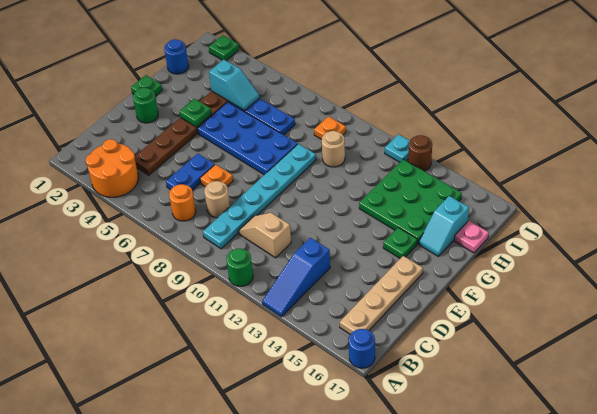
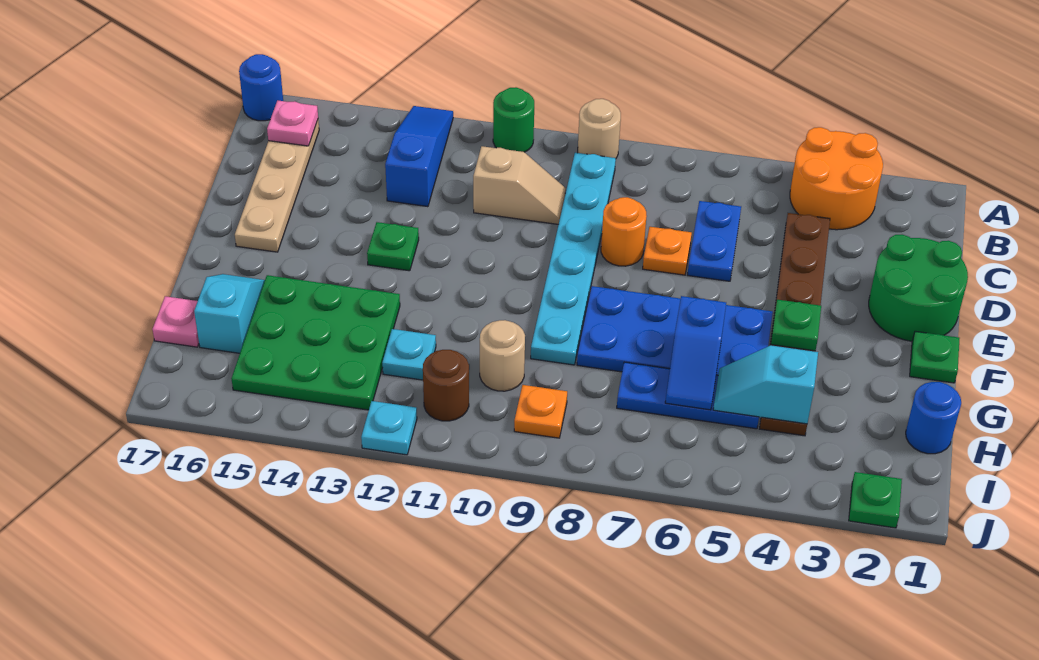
orange round brick B7 level 1 -> orange round brick D8 level 1
none -> pink plate B16 level 2
tan round brick C8 level 1 -> tan round brick A9 level 1
green round brick E2 level 1 -> green round brick D1:E2 level 1
green plate F15 level 1 -> green plate E13 level 1
none -> blue slope G6:H6 level 2 top G
none -> cyan plate H12 level 1
brown round brick J13 level 1 -> brown round brick I11 level 1

